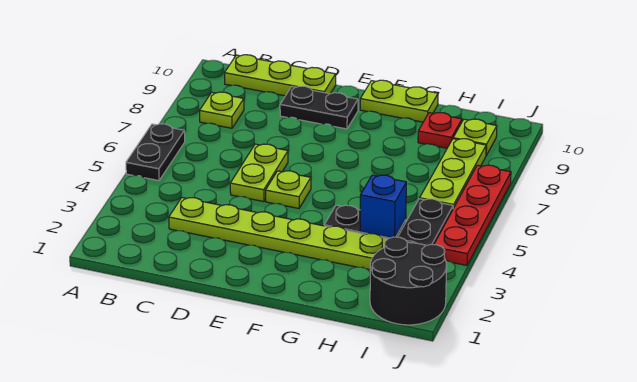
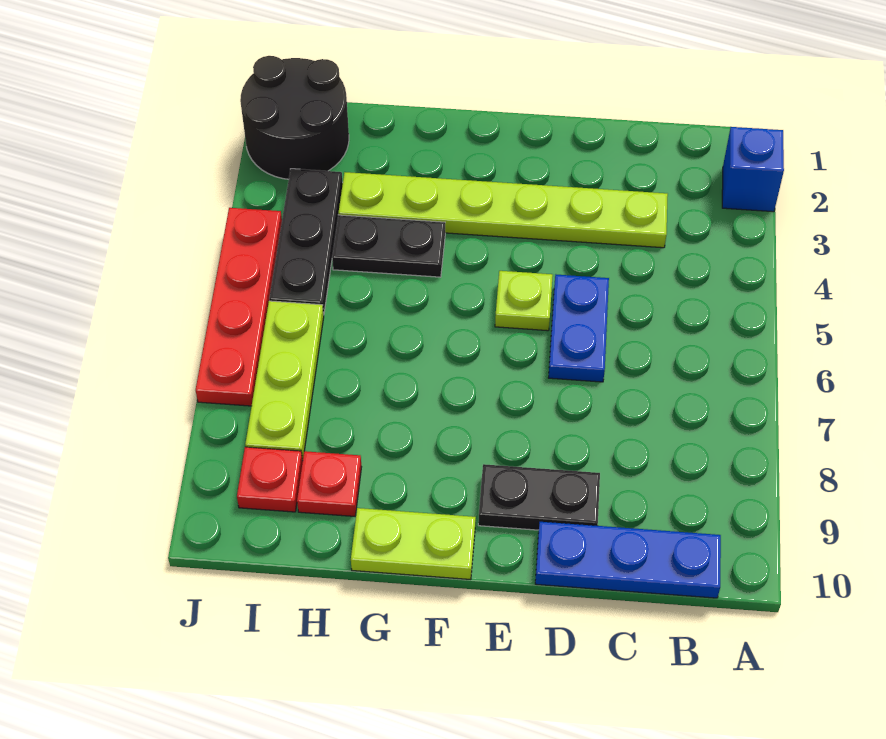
black plate A5:A6 level 1 -> none
lime plate B8 level 1 -> none
lime plate B10:D10 level 1 -> blue plate B10:D10 level 1
lime plate D5:D6 level 1 -> blue plate D5:D6 level 1
blue brick H4 level 2 -> blue brick A2 level 1
lime plate I9 level 1 -> red plate I9 level 1

